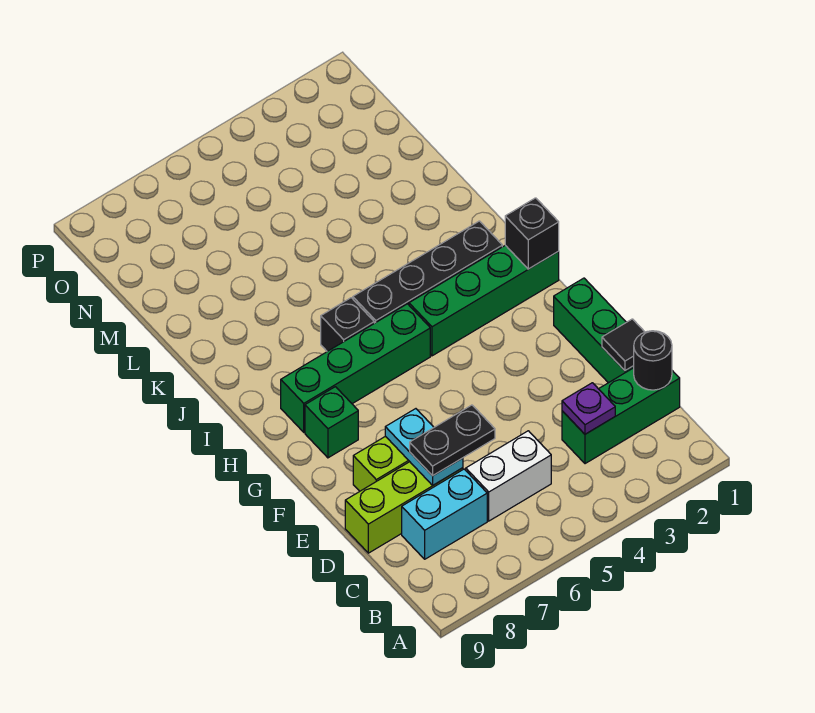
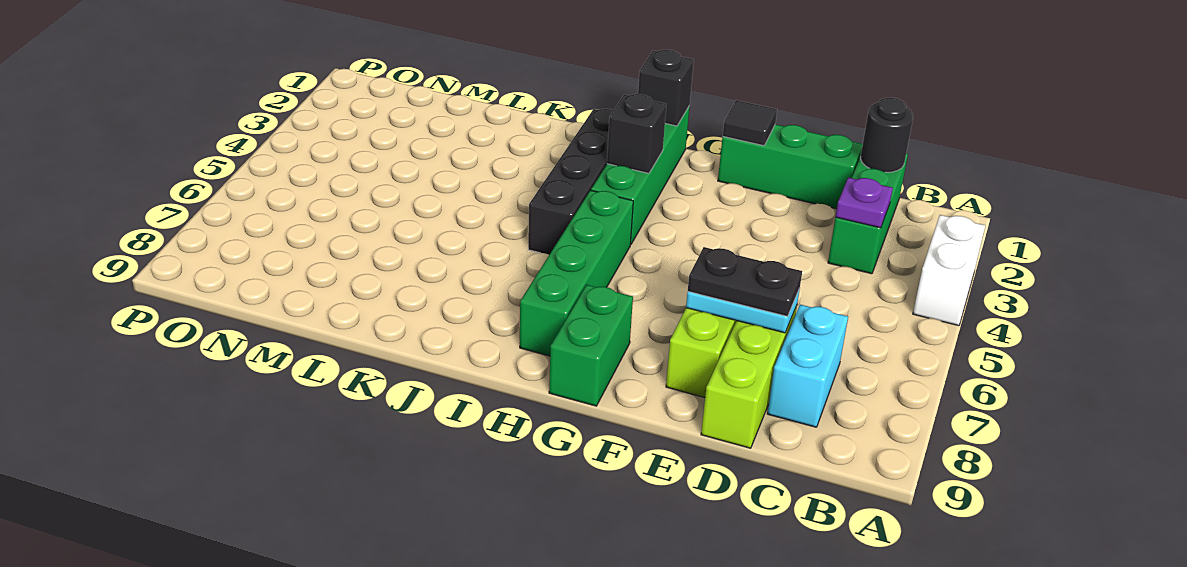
white brick C5:C6 level 1 -> white brick A3:A4 level 1
black tile D1 level 2 -> black tile F1 level 2
black plate D6:D7 level 3 -> black plate D7:E7 level 3
green brick G8 level 1 -> green brick G8:G9 level 1
black brick I6 level 1 -> black brick H3 level 2

